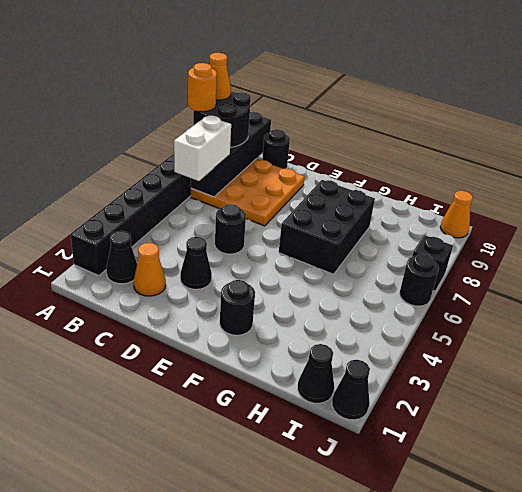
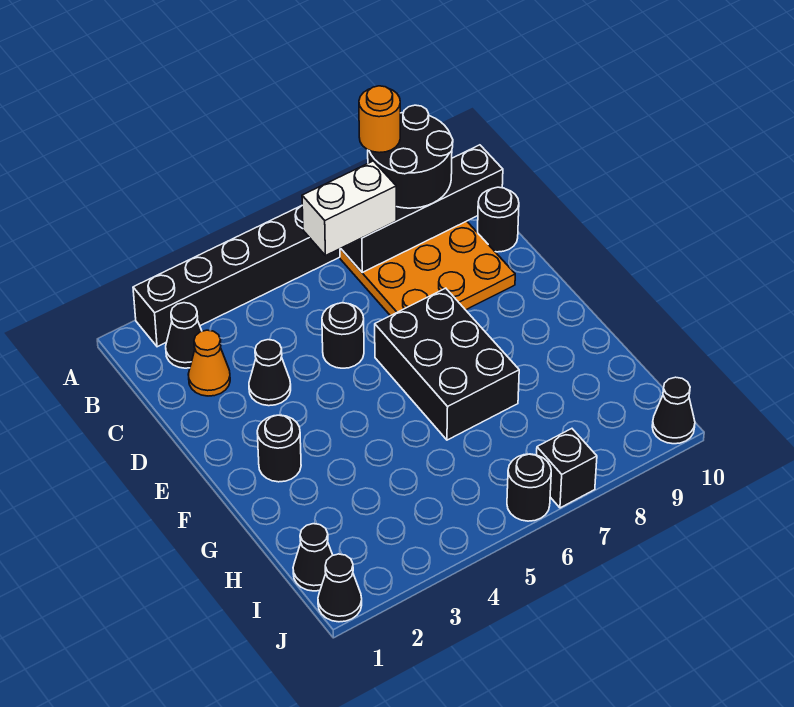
orange cone A9 level 4 -> none
black brick F6:G8 level 1 -> black brick E6:G7 level 1
orange cone J10 level 1 -> black cone J10 level 1

